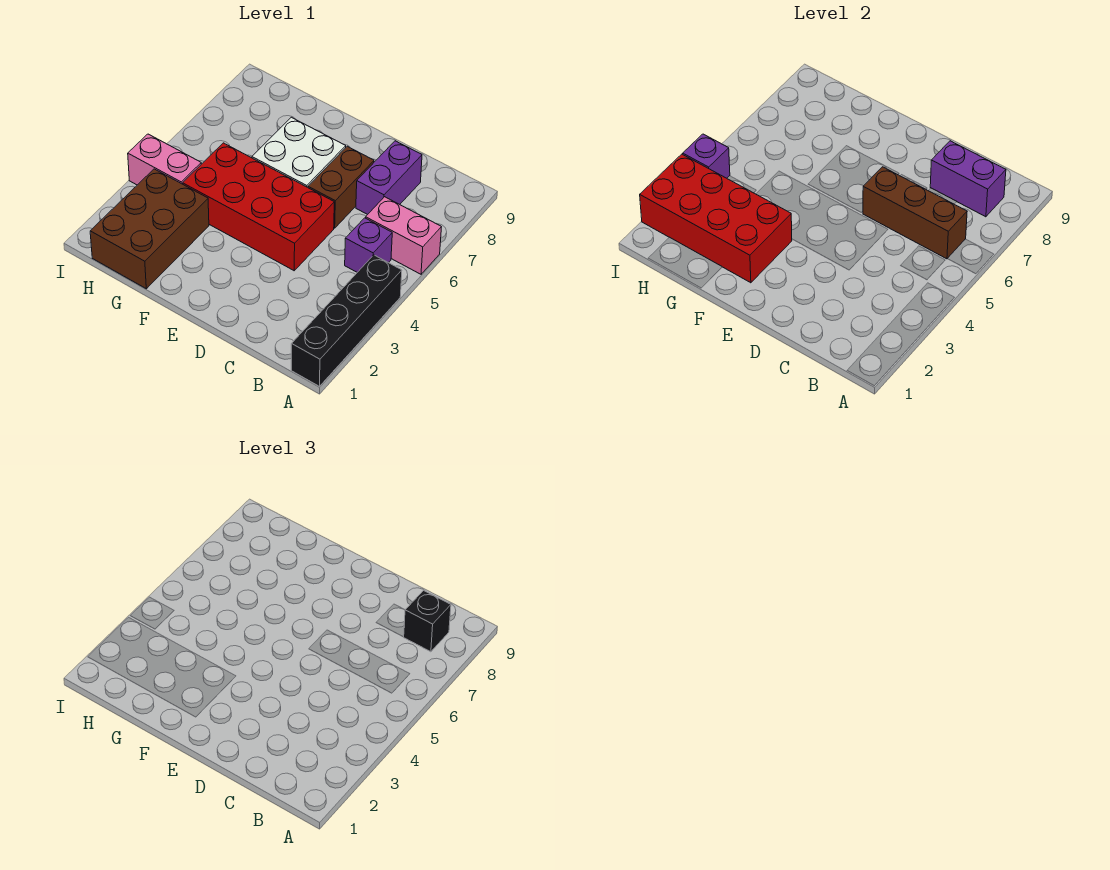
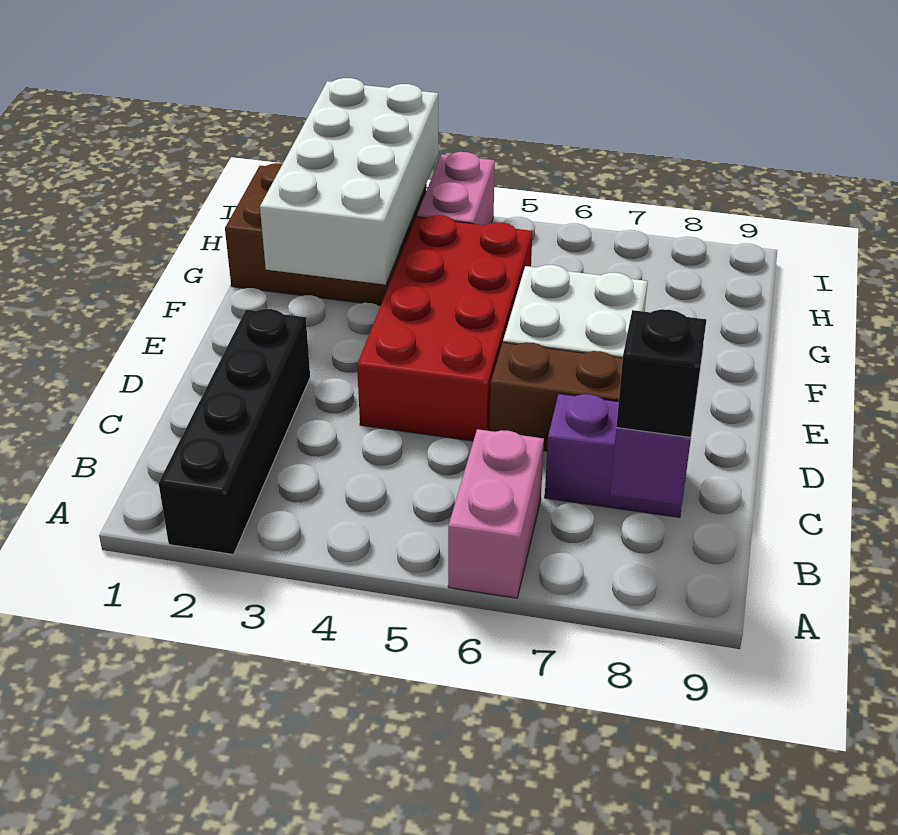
black brick A1:A4 level 1 -> black brick A2:D2 level 1
purple brick B5 level 1 -> none
brown brick B6:D6 level 2 -> none
red brick F2:I3 level 2 -> white brick F2:I3 level 2
purple brick I4 level 2 -> none

